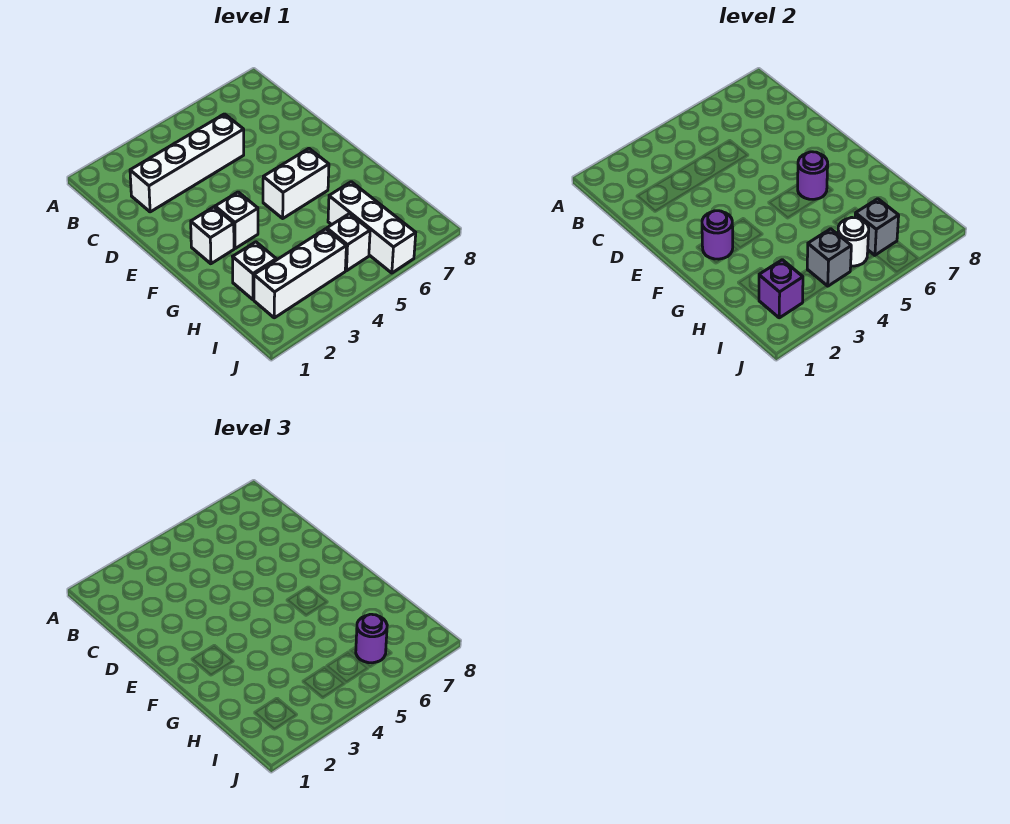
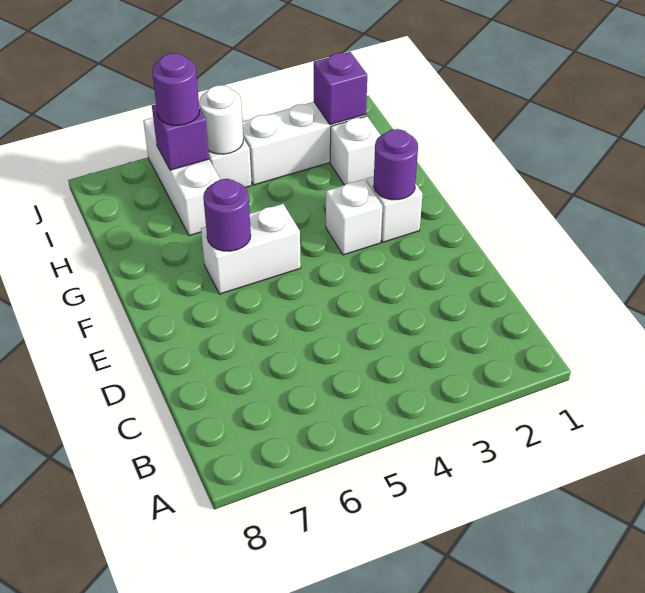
white brick C2:C5 level 1 -> none
grey brick I4 level 2 -> none
grey brick I6 level 2 -> purple brick I6 level 2

